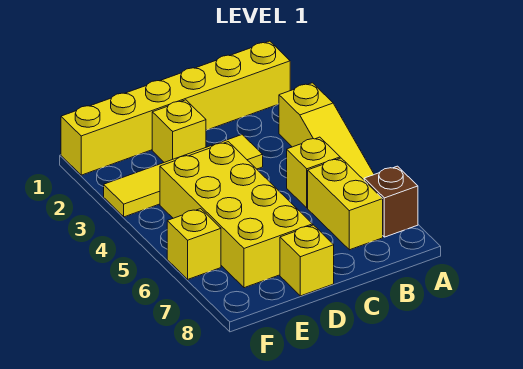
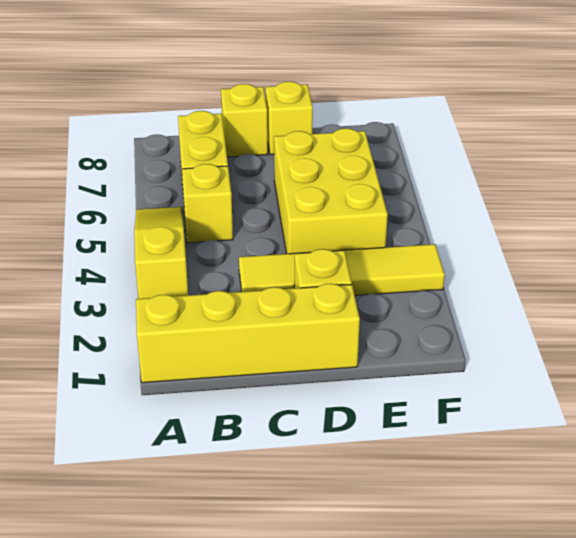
yellow brick A1:F1 level 1 -> yellow brick A1:D1 level 1
brown brick A7 level 1 -> none
yellow brick D4:E7 level 1 -> yellow brick D4:E6 level 1
yellow brick F6 level 1 -> yellow brick C8 level 1

